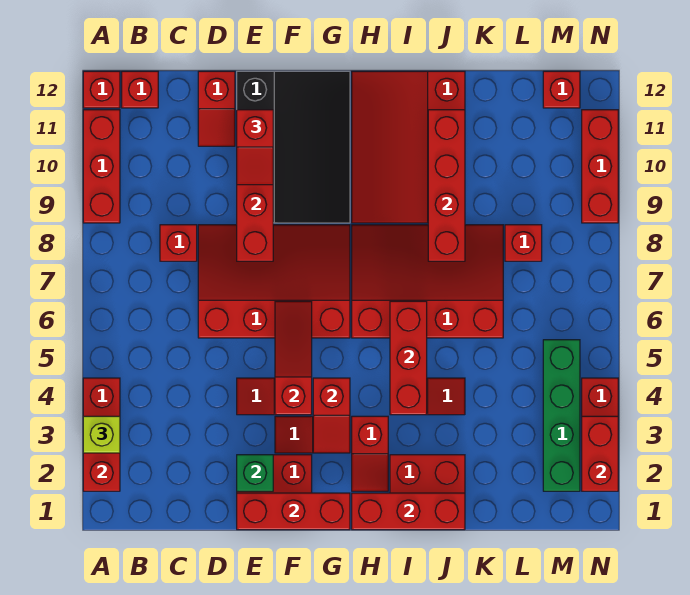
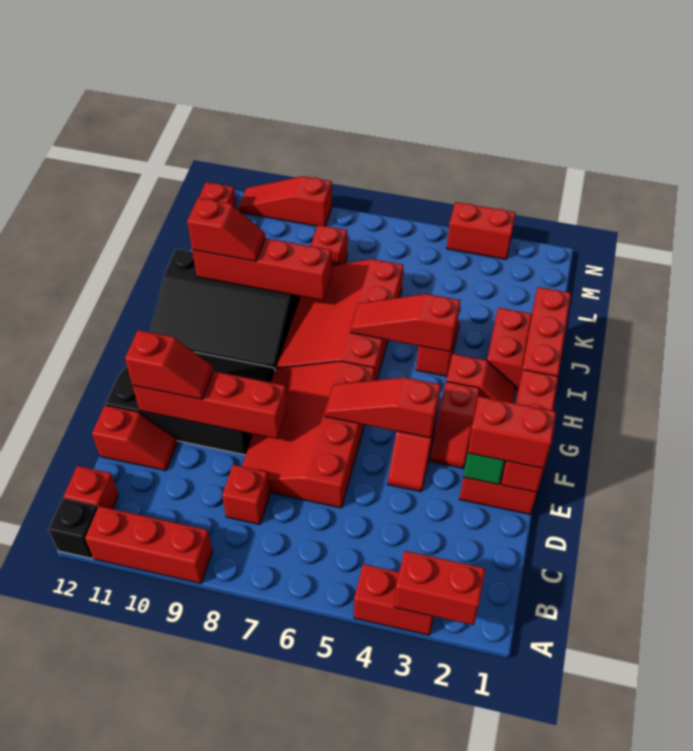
lime brick A3 level 3 -> none
red brick A12 level 1 -> black brick A12 level 1
red slope G3:G4 level 2 top 4 -> red slope J10:J11 level 3 top 11
red slope H9:J12 level 1 top J -> black slope H9:J12 level 1 top J
red brick I4:I6 level 2 -> red slope I4:I6 level 2 top 4
green brick M2:M5 level 1 -> none
red brick N2:N3 level 2 -> red brick E1:E2 level 3
red brick N9:N11 level 1 -> red slope N9:N11 level 1 top 9

